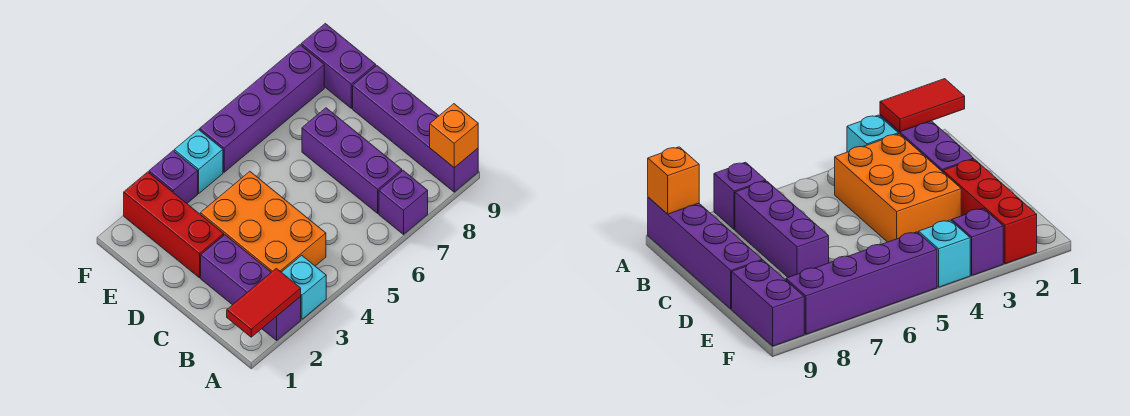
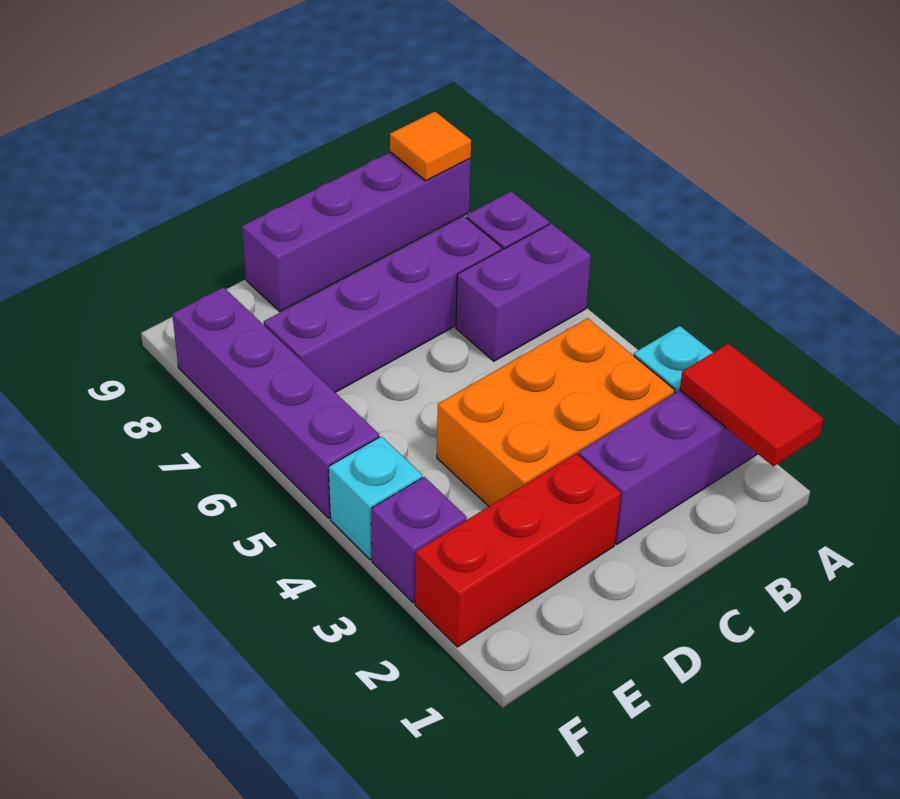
orange brick A9 level 2 -> orange tile A9 level 2
purple brick B7:D7 level 1 -> purple brick B7:E7 level 1
purple brick E9:F9 level 1 -> purple brick A6:B6 level 1

